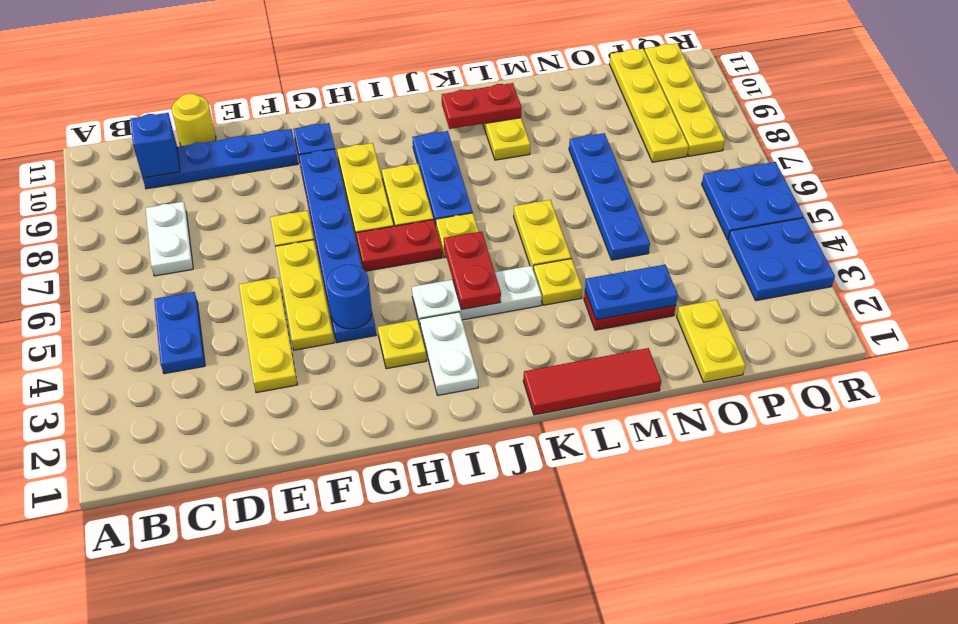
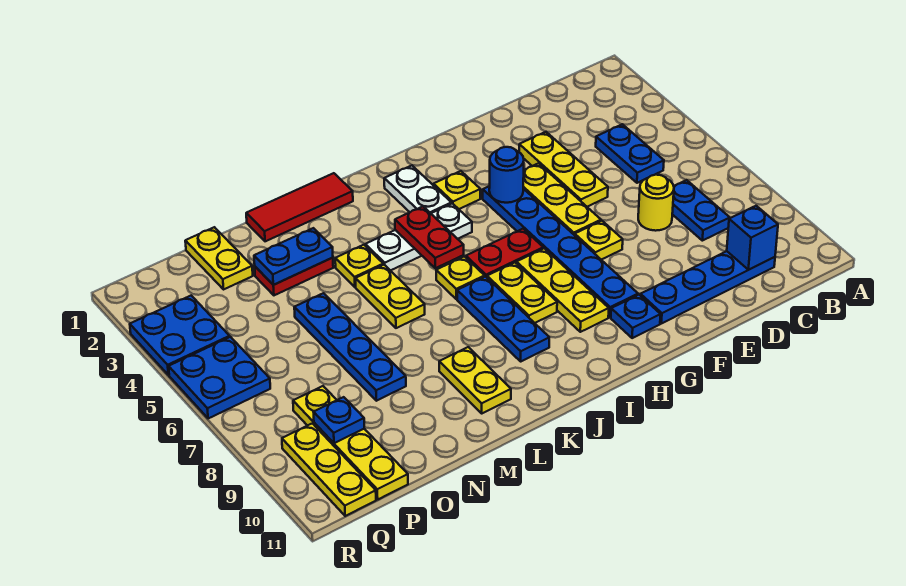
white plate C7:C8 level 1 -> blue plate C7:C8 level 1
yellow round brick D11 level 1 -> yellow round brick D7 level 1
red plate K10:L10 level 2 -> none
none -> blue plate P9 level 2
yellow plate Q8:Q11 level 1 -> yellow plate Q9:Q11 level 1

